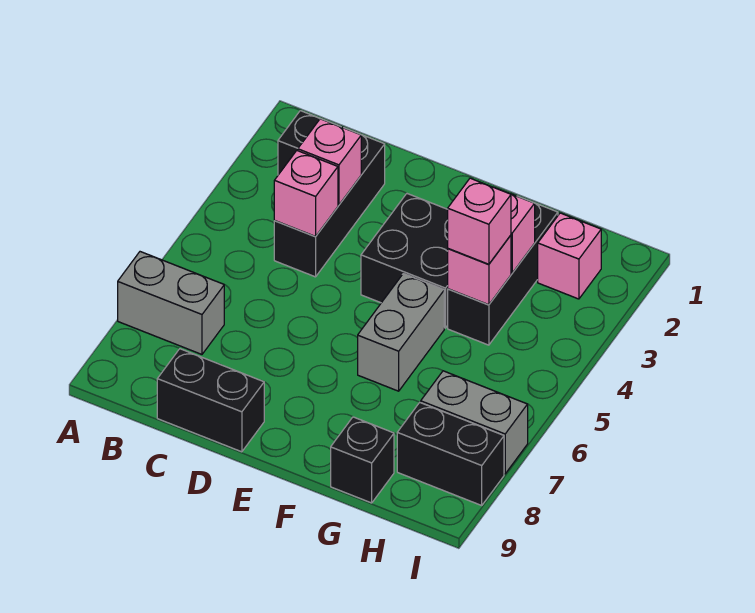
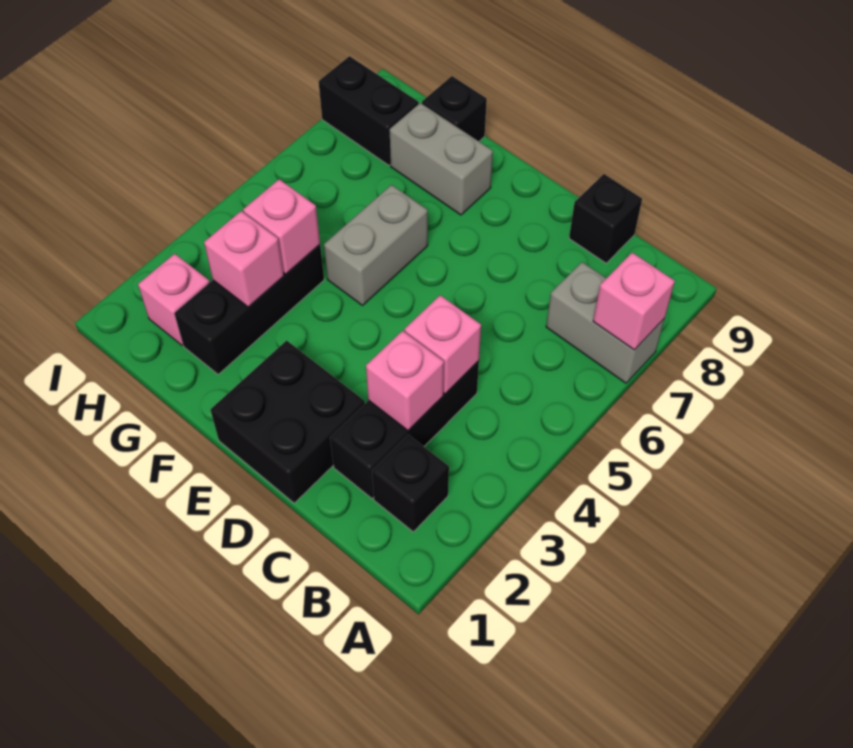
black brick C9:D9 level 1 -> black brick C9 level 1
black brick E3:F4 level 1 -> black brick D1:E2 level 1
pink brick G4 level 3 -> pink brick A7 level 2
grey brick H7:I7 level 1 -> grey brick F8:G8 level 1

